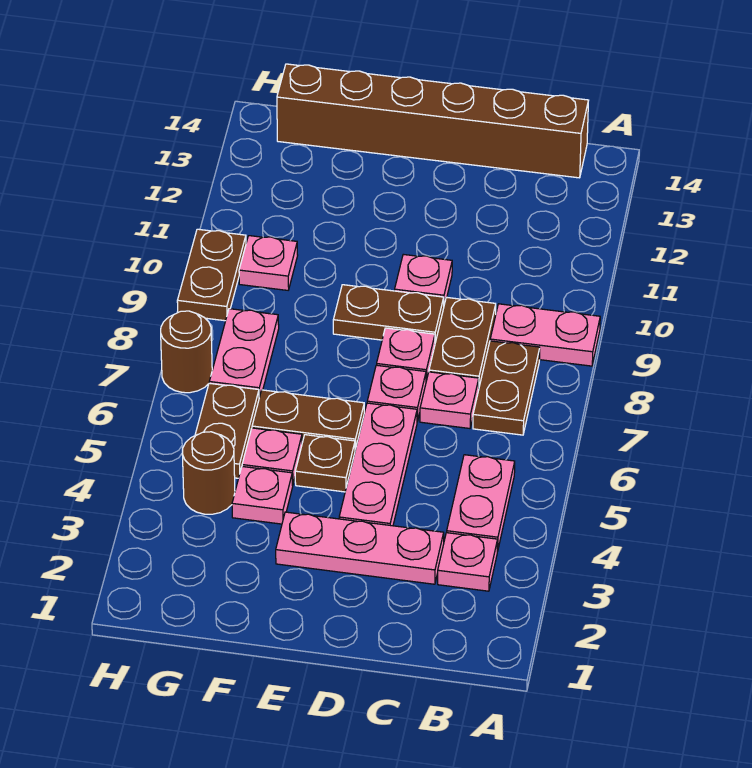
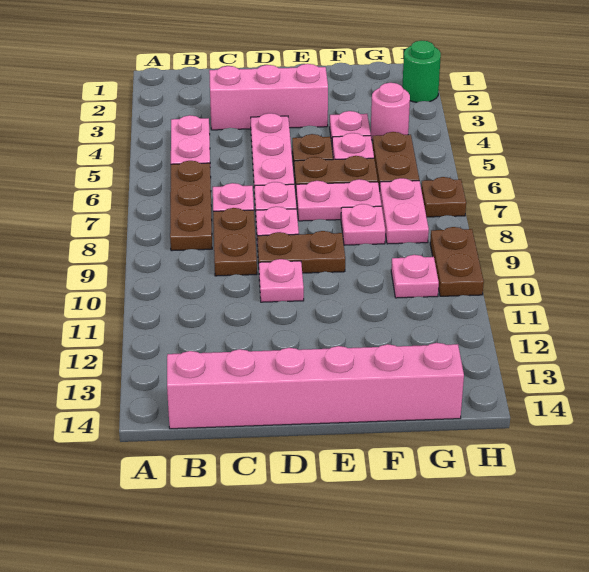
pink plate A9:B9 level 1 -> pink plate E7:F7 level 1
pink plate B3 level 1 -> pink plate F8 level 1
brown plate B7:B8 level 1 -> brown plate B6:B8 level 1
brown brick B14:G14 level 1 -> pink brick B14:G14 level 1
pink plate C3:E3 level 1 -> pink brick C3:E3 level 1
brown round brick G4 level 1 -> pink round brick G4 level 1
none -> green round brick H2 level 1
brown round brick H7 level 1 -> brown plate H7 level 1

